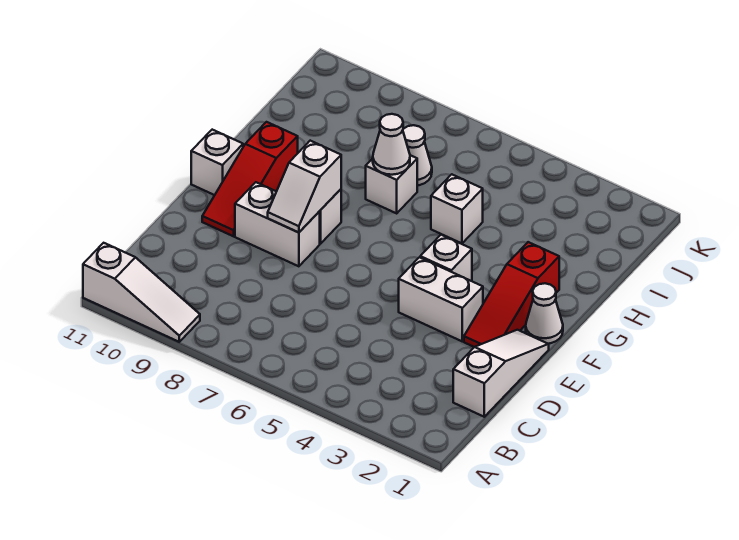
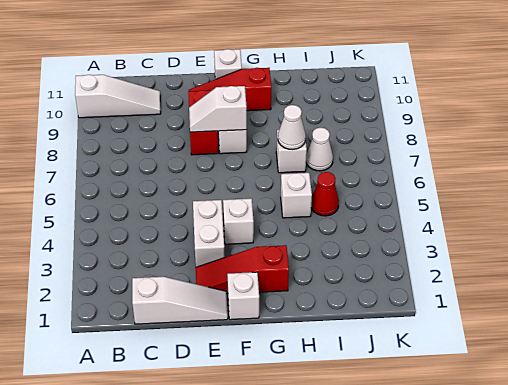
white slope A9:A11 level 1 top 11 -> white slope A10:C10 level 1 top A
white brick E8:E9 level 1 -> red brick E8:E9 level 1
white cone F1 level 1 -> white brick F1 level 1
none -> red cone I5 level 1

